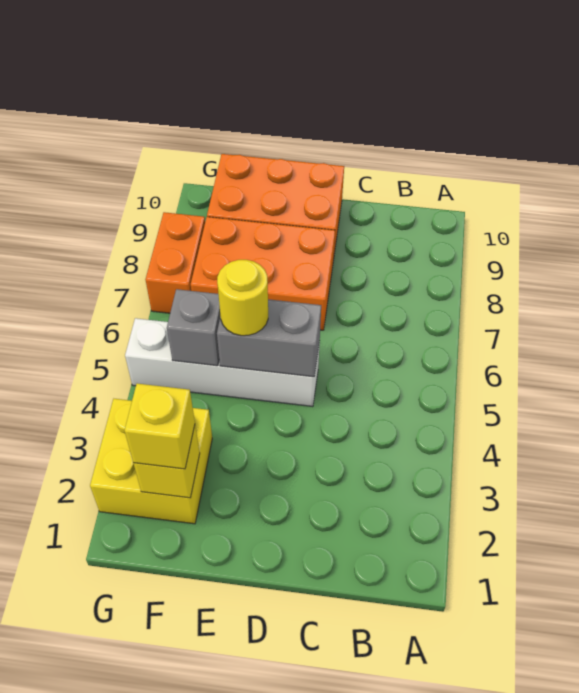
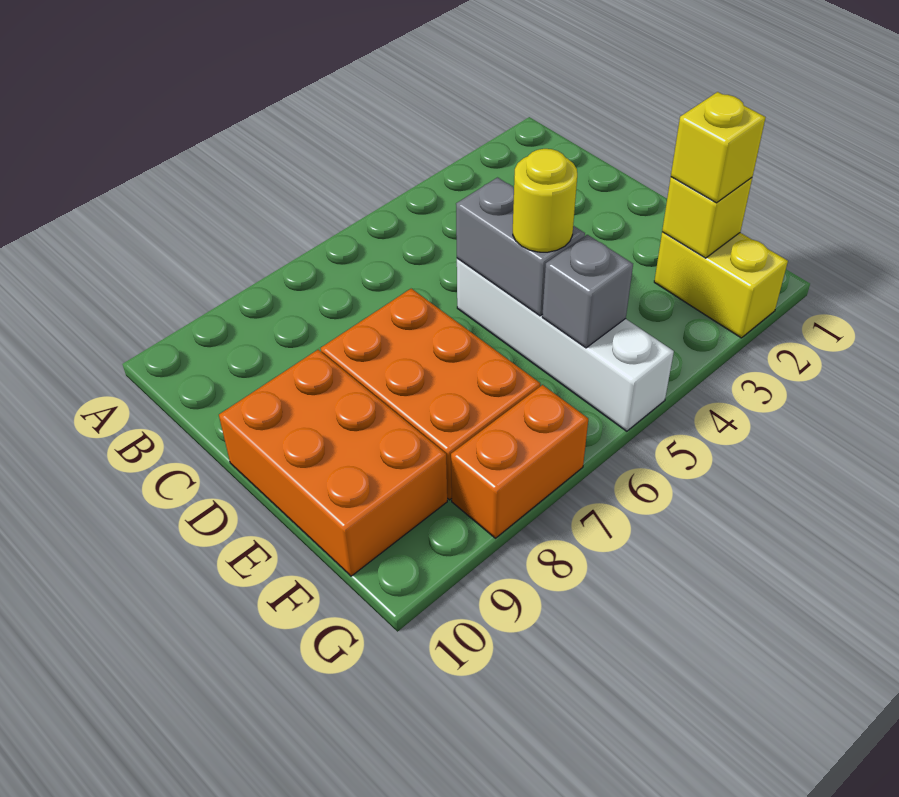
yellow brick F2:G3 level 1 -> yellow brick F2:G2 level 1

